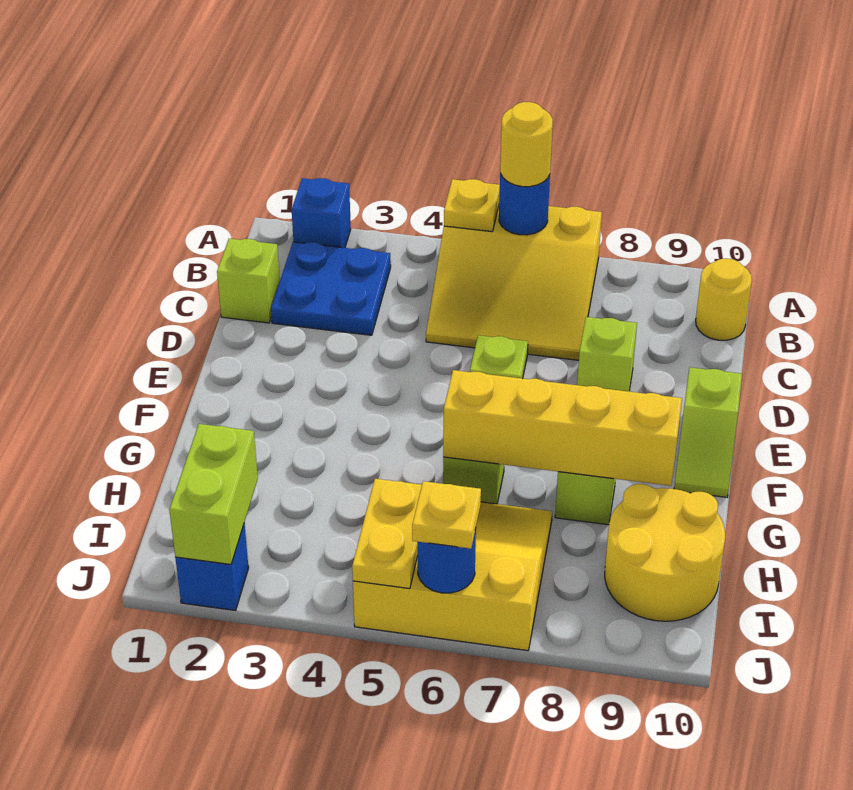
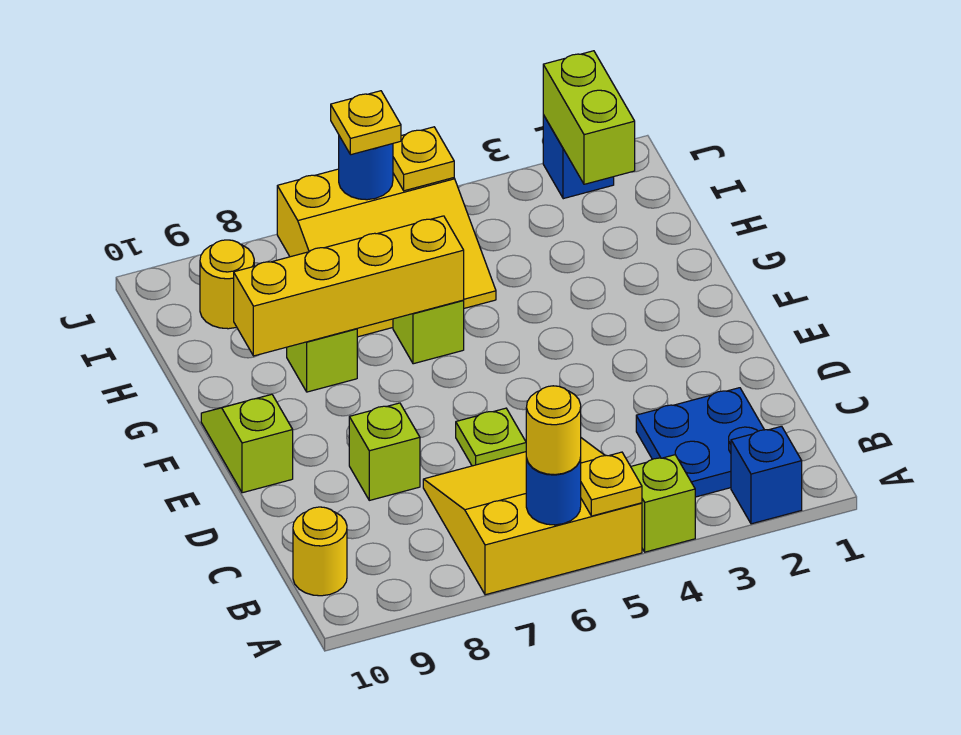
lime brick C1 level 1 -> lime brick A4 level 1
yellow round brick H9:I10 level 1 -> yellow round brick I9 level 1
yellow plate I5:J5 level 2 -> yellow plate J5 level 2

